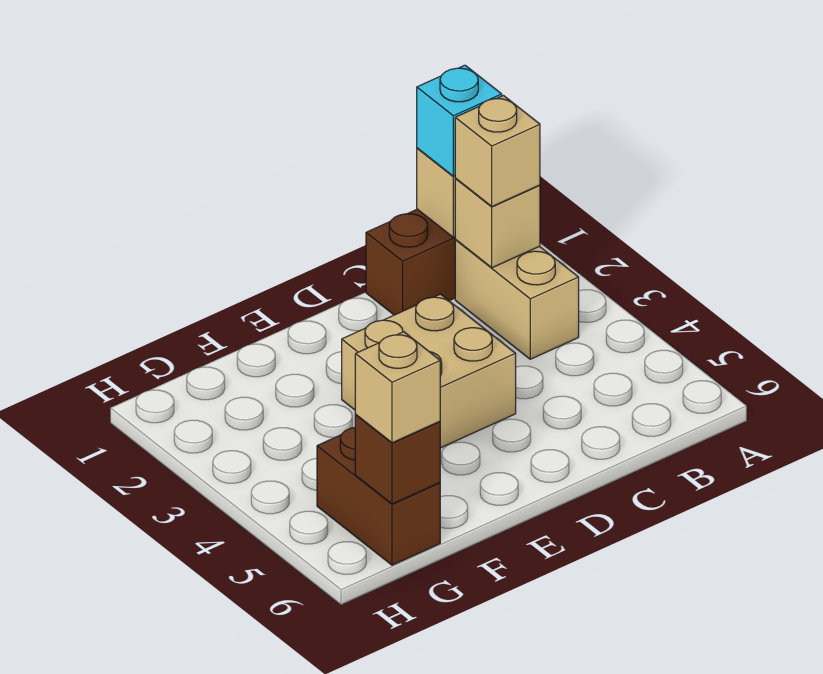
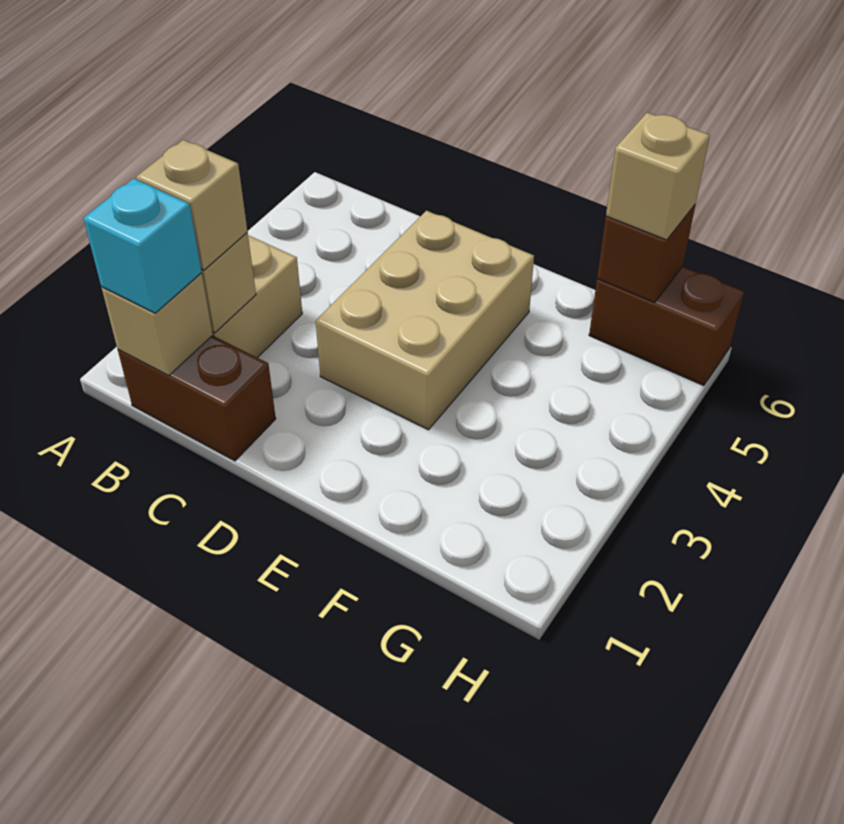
tan brick D3:E4 level 1 -> tan brick D3:E5 level 1
brown brick G5:G6 level 1 -> brown brick G6:H6 level 1

